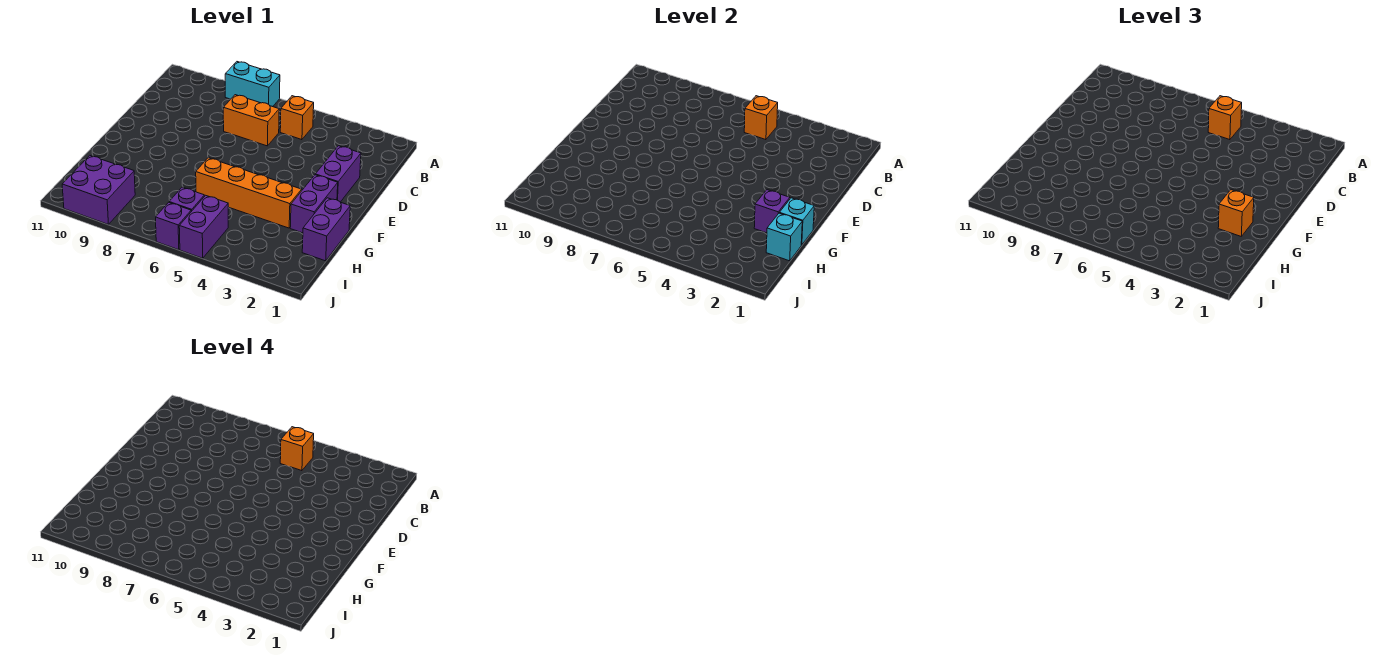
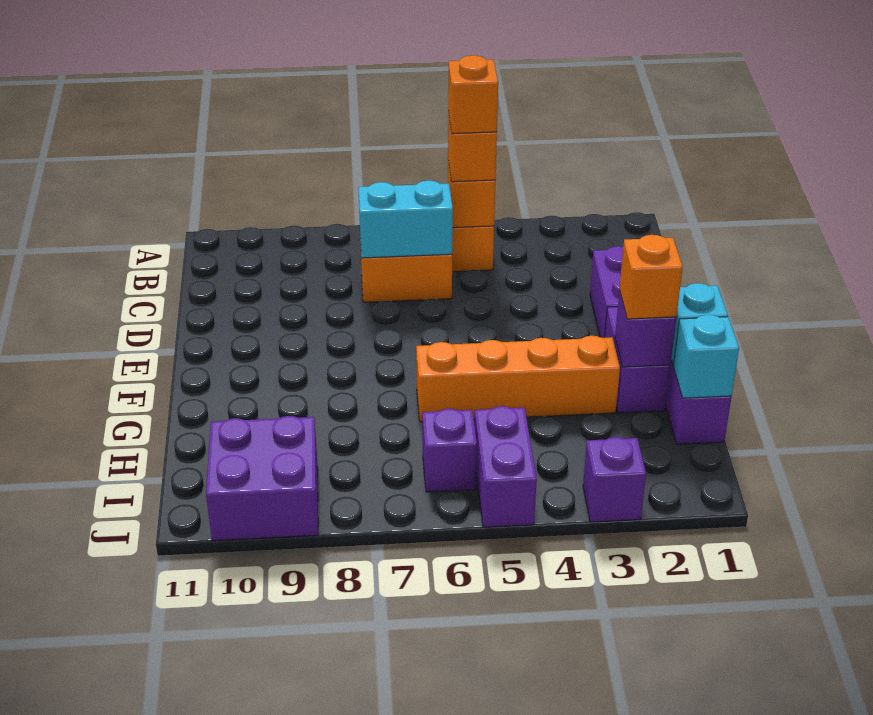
cyan brick A7:A8 level 1 -> cyan brick C6:C7 level 2
purple brick J6 level 1 -> purple brick J3 level 1

